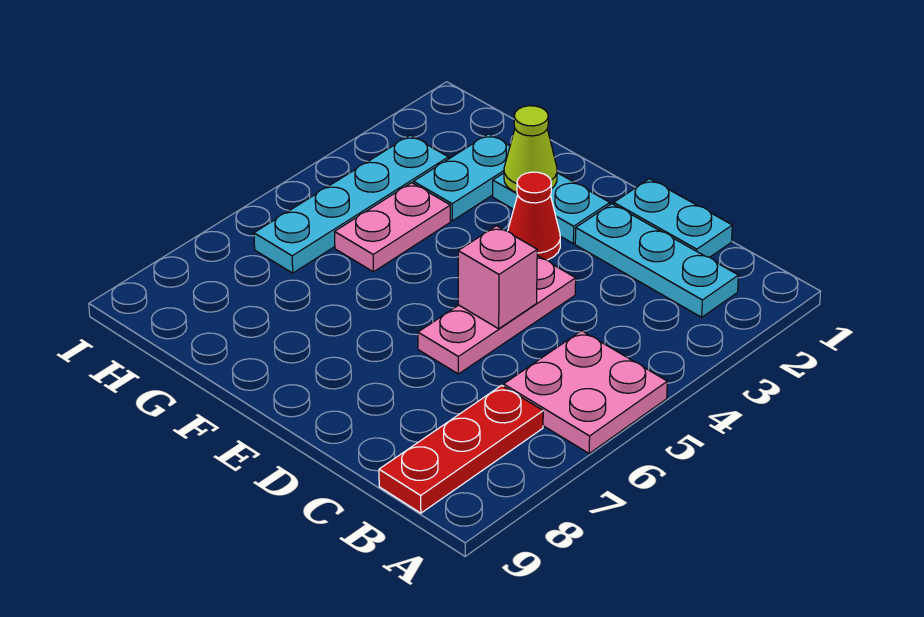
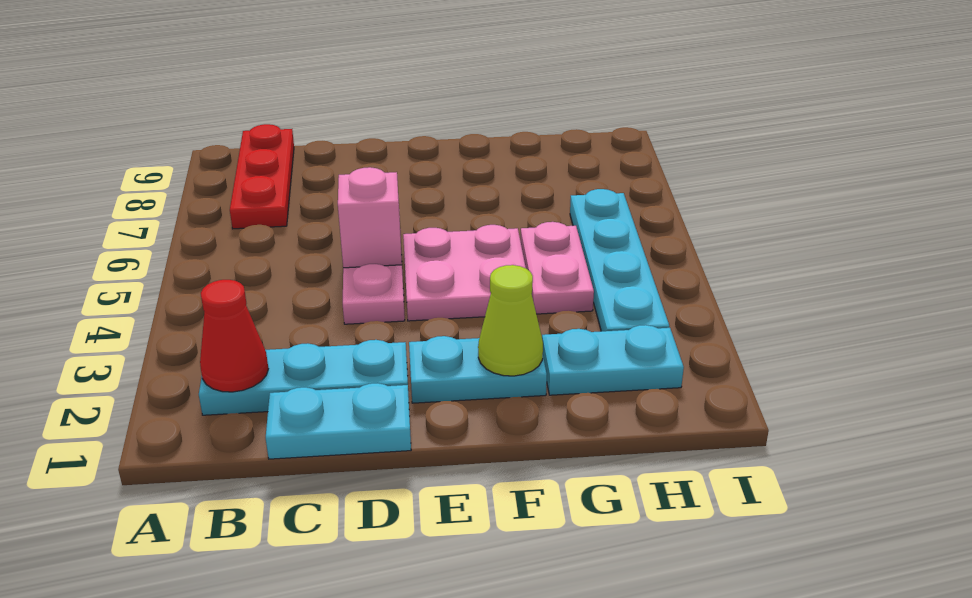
pink plate A5:B6 level 1 -> pink plate E4:F5 level 1
red cone E3 level 1 -> red cone B2 level 2
cyan plate G2:G3 level 1 -> cyan plate G2:H2 level 1

